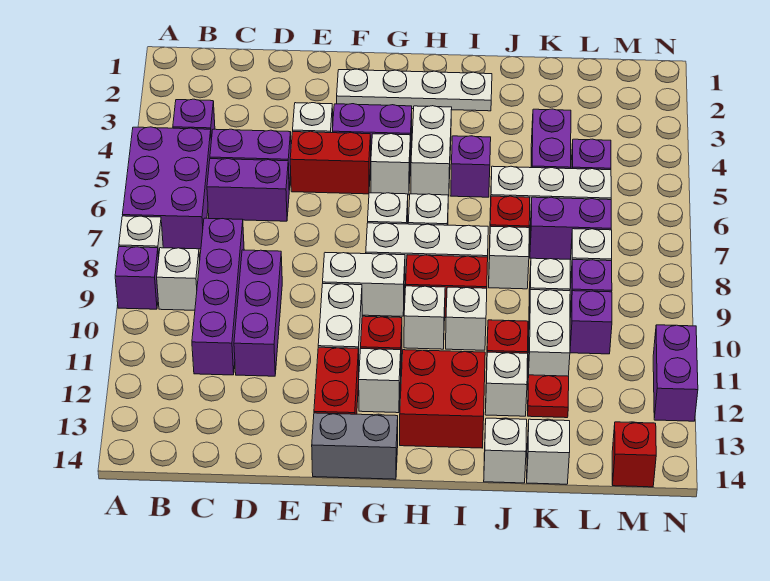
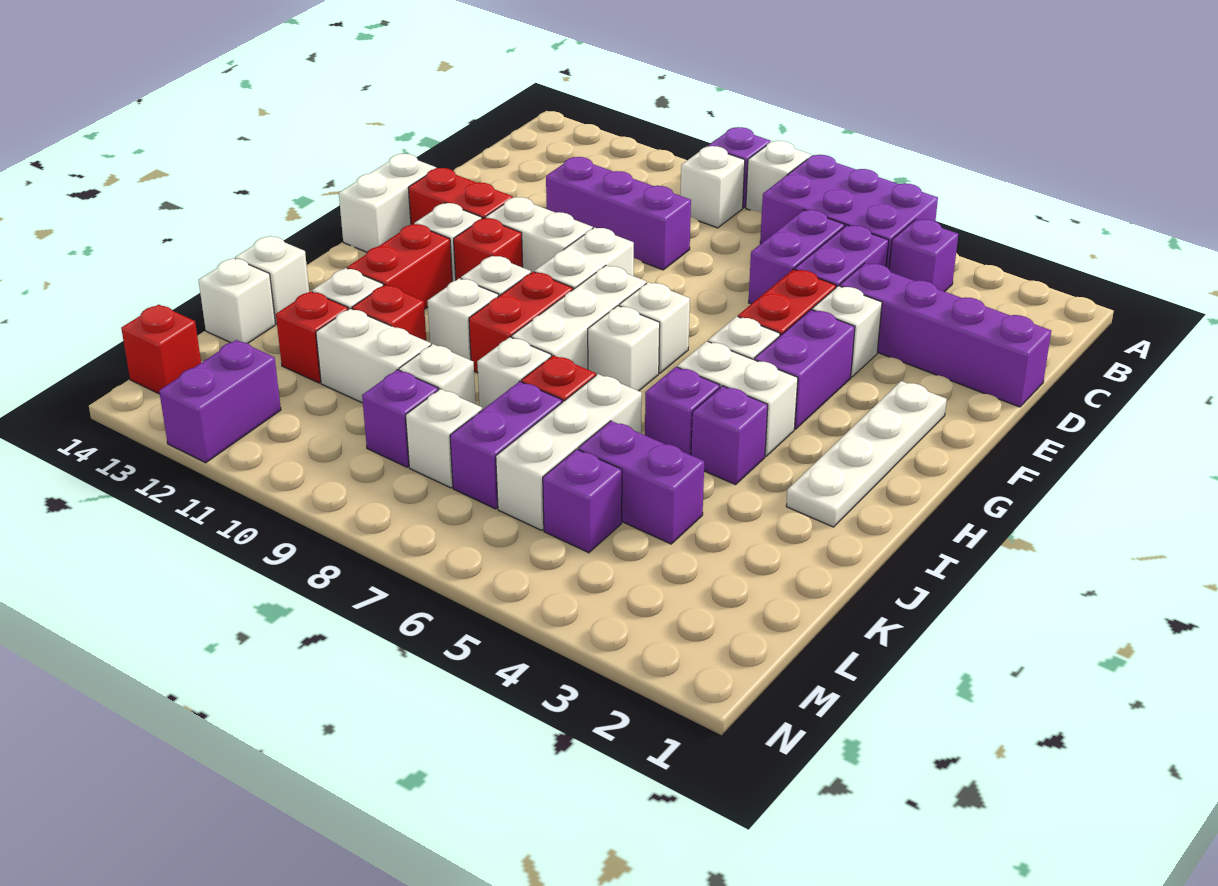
purple brick C8:C11 level 1 -> purple brick D1:D4 level 1
grey brick F14:G14 level 1 -> white brick F14:G14 level 1
red brick H12:I13 level 1 -> red brick H12:I12 level 1
red plate K12 level 1 -> red brick K12 level 1
purple brick L10 level 1 -> purple brick I4 level 1
purple brick N11:N12 level 1 -> purple brick M12:N12 level 1

